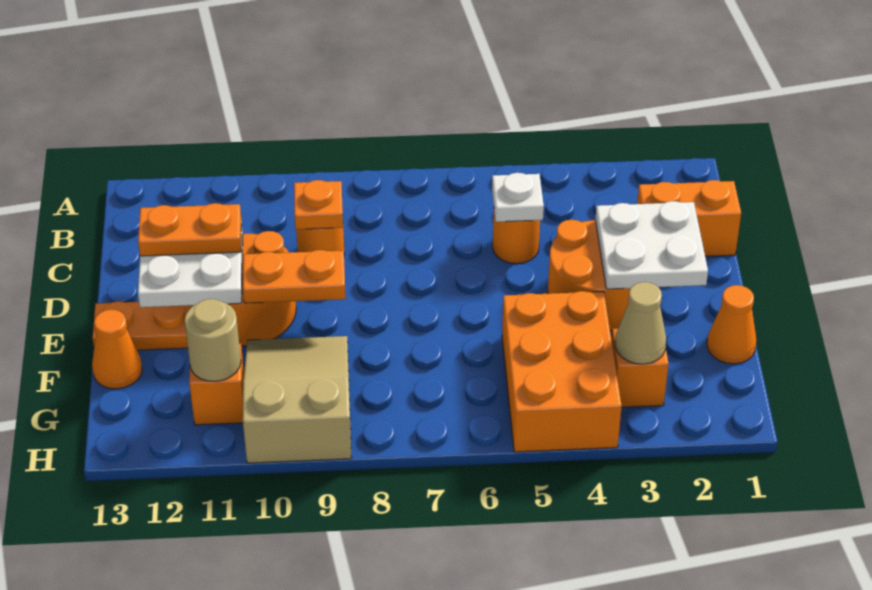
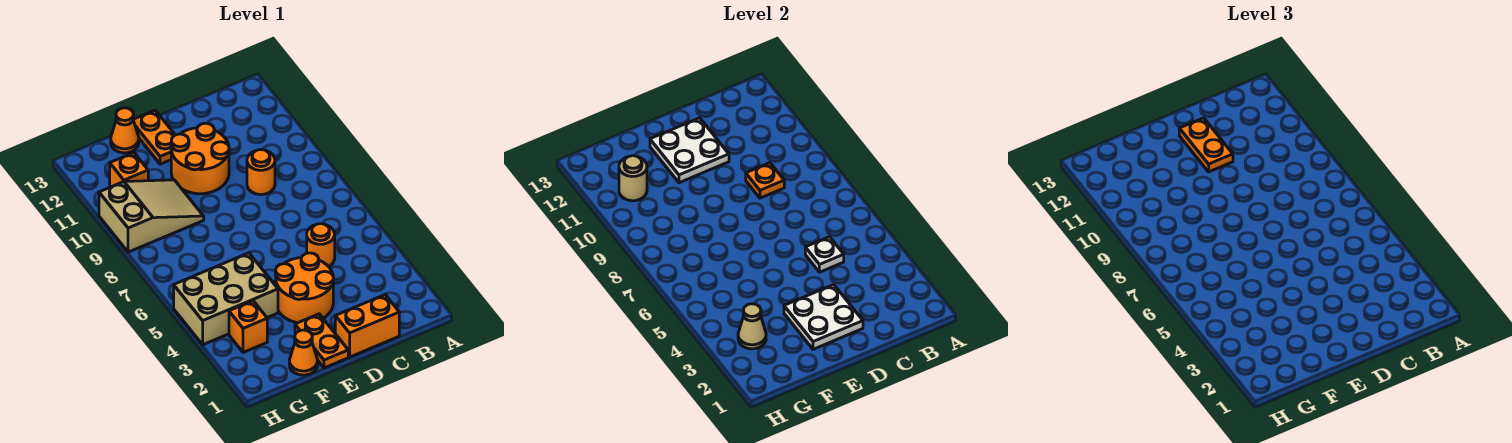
orange brick C1:C2 level 1 -> orange brick C1:D1 level 1
orange plate E9:E10 level 2 -> orange plate E1:E2 level 1
orange brick F4:H5 level 1 -> tan brick F4:H5 level 1

